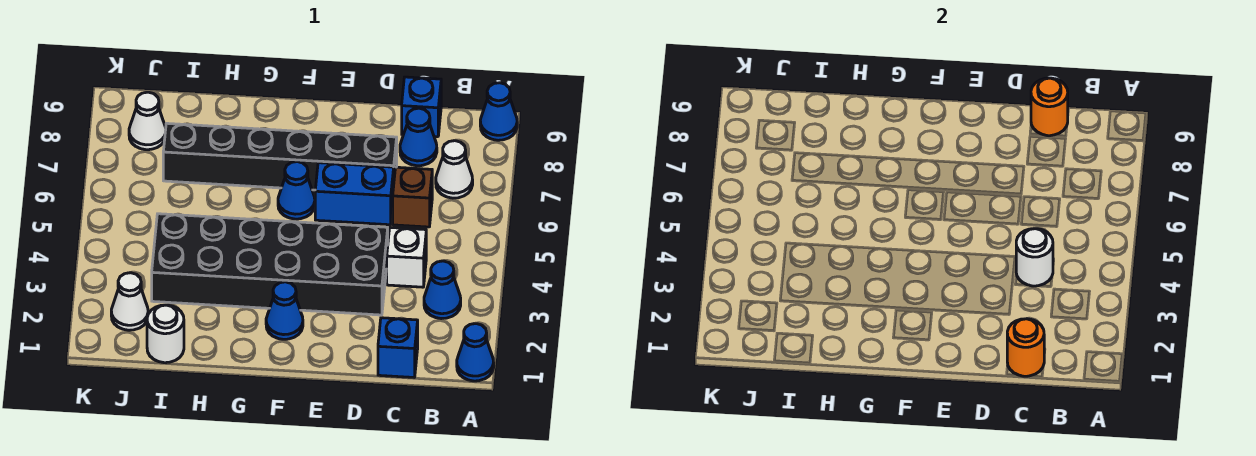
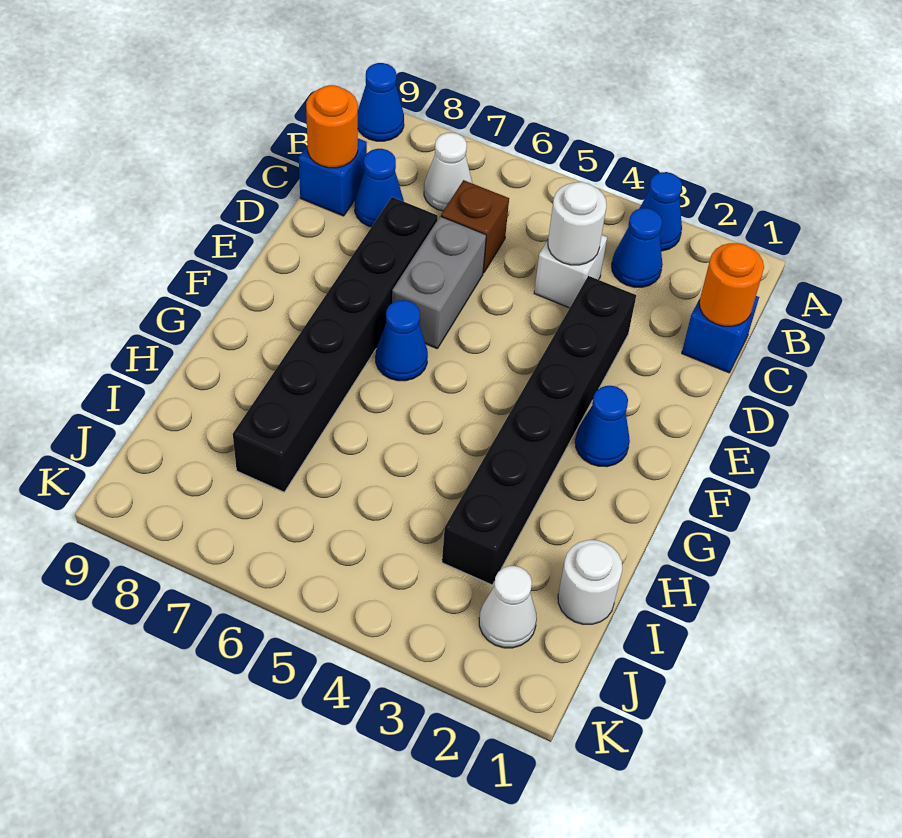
blue cone A1 level 1 -> blue cone A3 level 1
black brick D3:I4 level 1 -> black brick D3:I3 level 1
blue brick D6:E6 level 1 -> grey brick D6:E6 level 1
white cone J8 level 1 -> none

